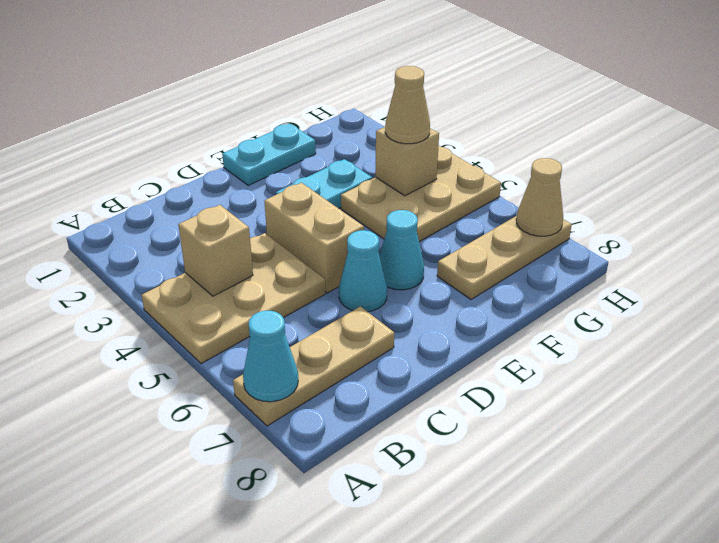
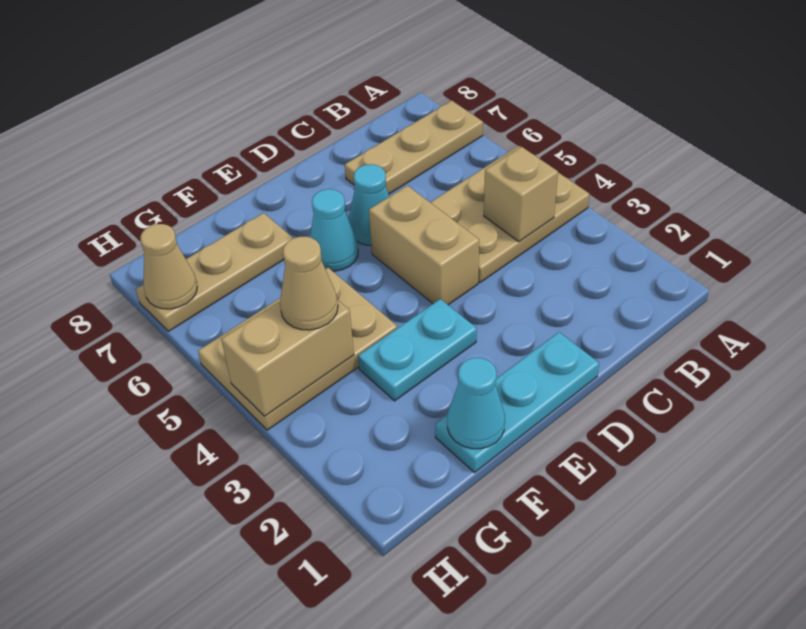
cyan cone A7 level 2 -> cyan cone F1 level 2
cyan plate E1:F1 level 1 -> cyan plate D1:F1 level 1
tan brick G4 level 2 -> tan brick G4:H4 level 2

